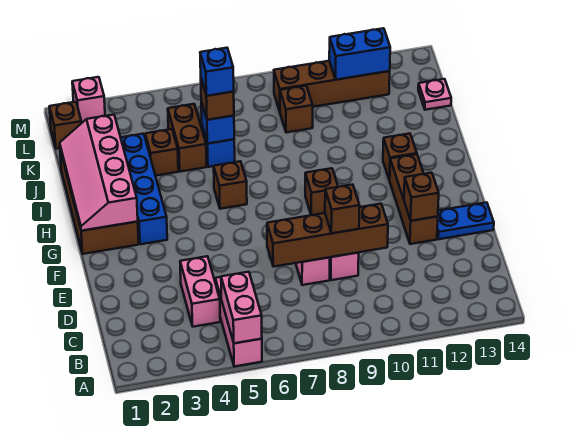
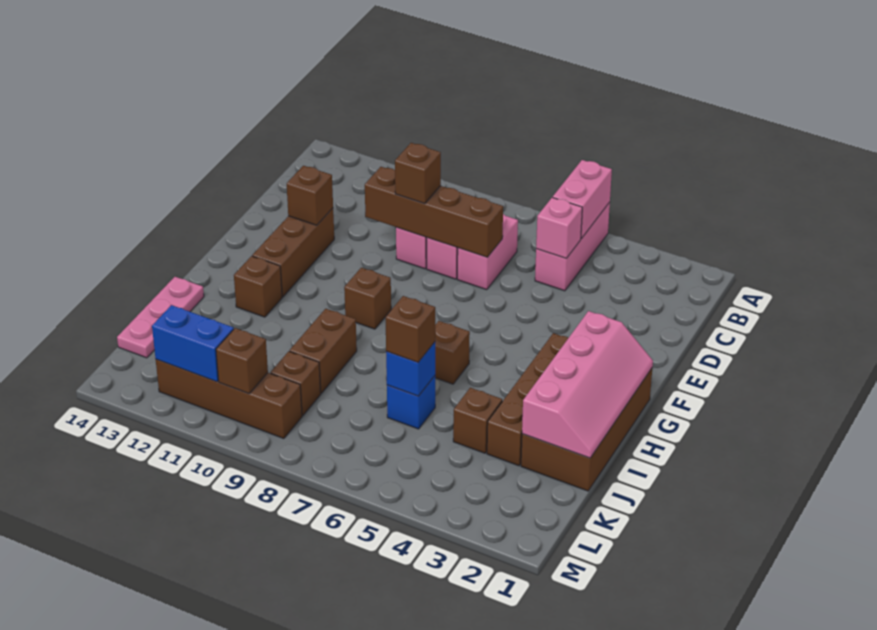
pink brick C4:D4 level 1 -> pink brick C7:D7 level 1
blue plate E13:E14 level 1 -> none
blue brick G3:J3 level 1 -> brown brick G3:J3 level 1
brown brick J5:K5 level 1 -> brown brick I9:J9 level 1
blue brick J6 level 4 -> none
pink plate K14 level 1 -> pink plate I14:K14 level 1
brown brick L1 level 1 -> brown brick L10 level 2
pink brick M2 level 1 -> pink brick C5 level 2

